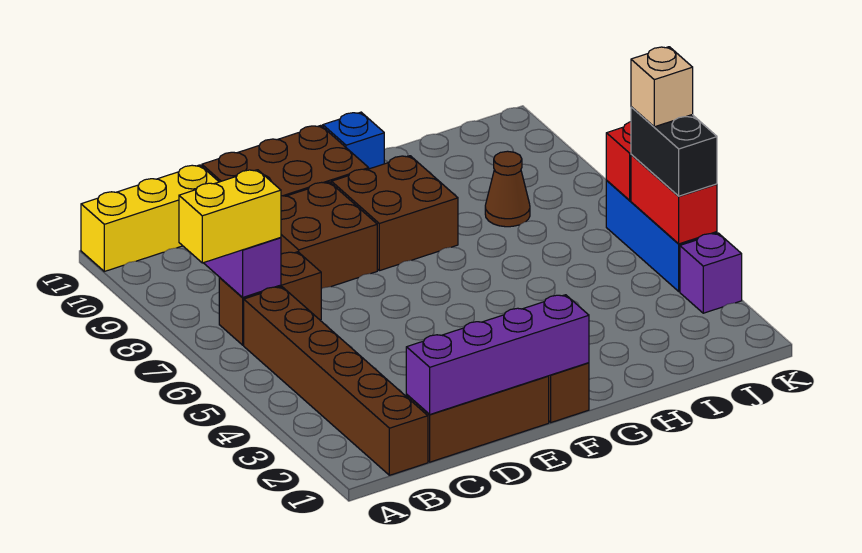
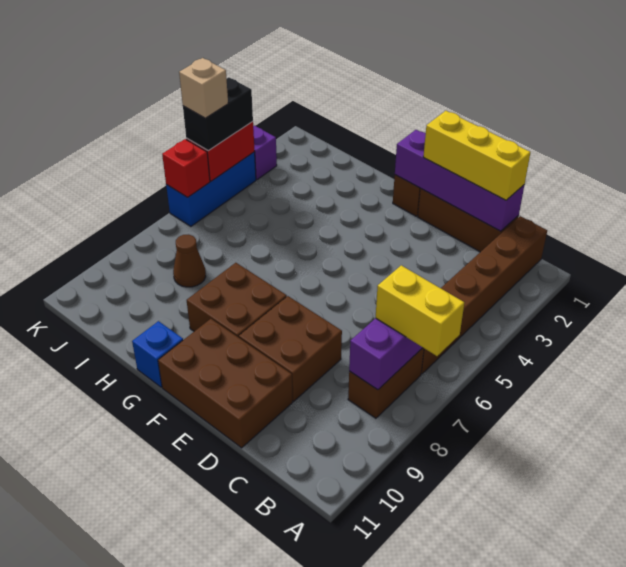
yellow brick A11:C11 level 1 -> yellow brick C1:E1 level 3
brown brick B7:C7 level 1 -> brown brick B7:B8 level 1

